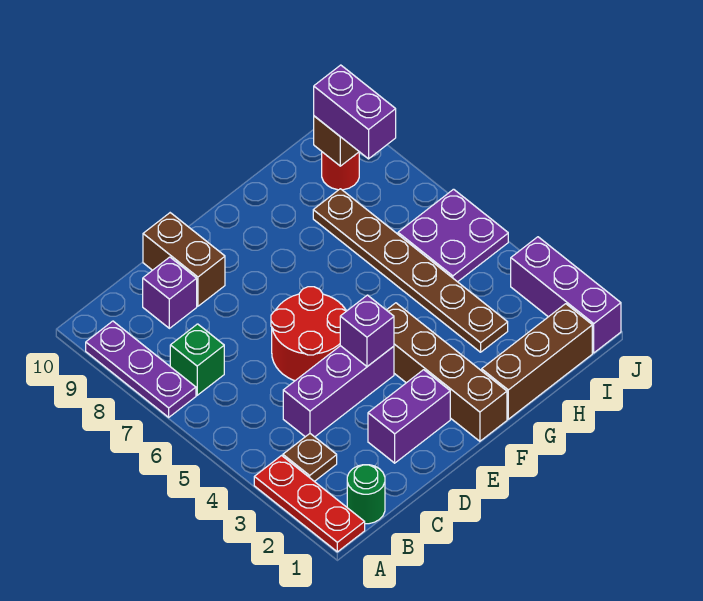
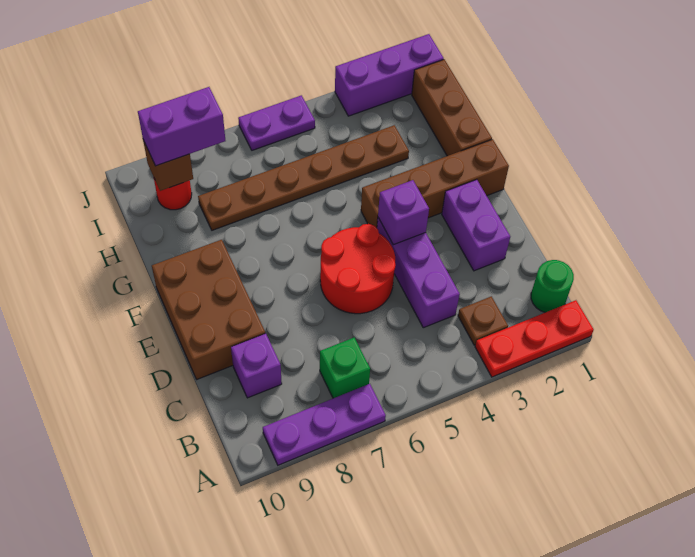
brown brick D9:D10 level 1 -> brown brick D9:F10 level 1
purple plate I5:J6 level 1 -> purple plate J5:J6 level 1

